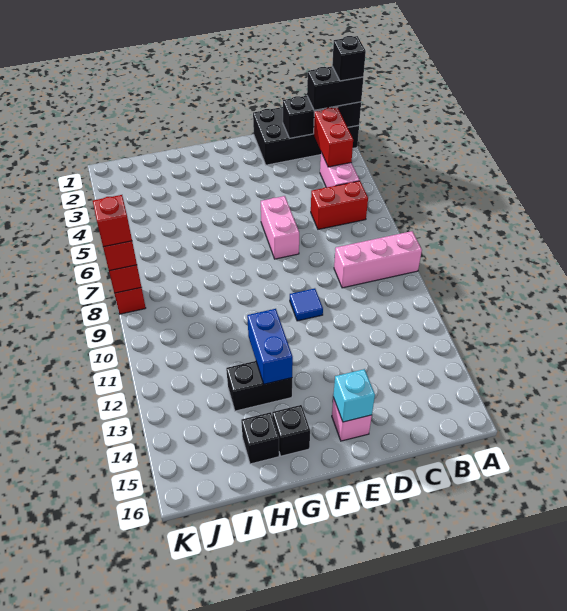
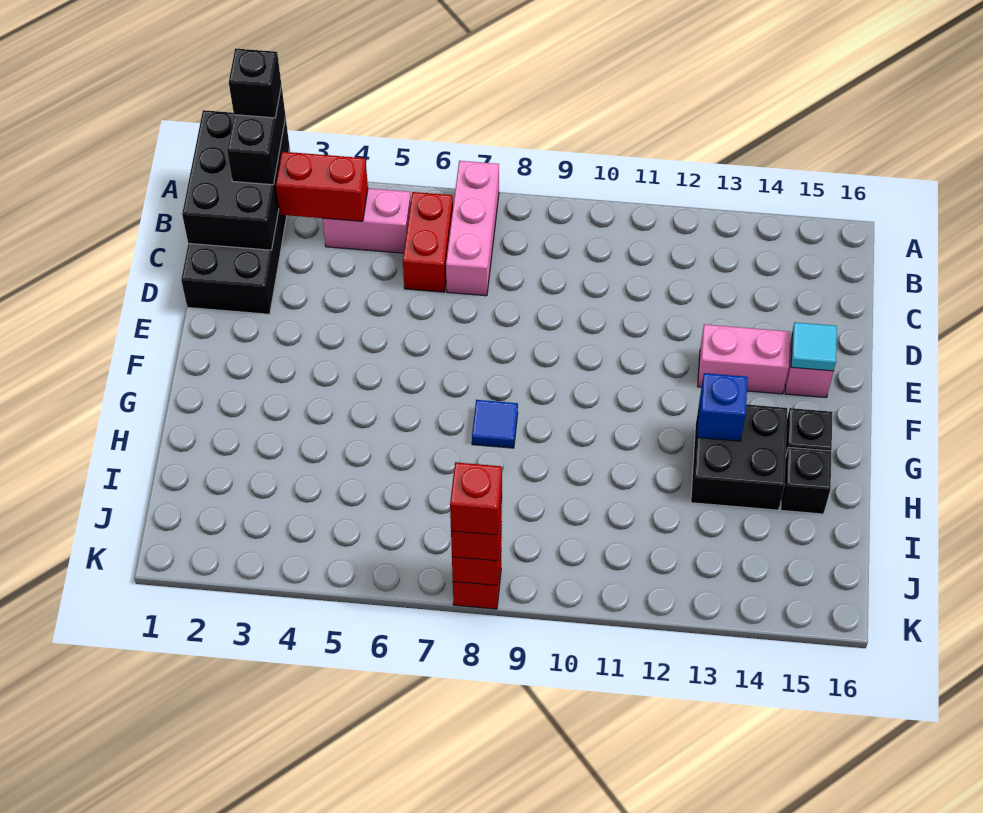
black brick A2:C2 level 2 -> black brick A1:C2 level 2
pink brick A9:C9 level 1 -> pink brick A7:C7 level 1
pink brick E6:E7 level 1 -> pink brick E13:E14 level 1
blue tile E10 level 1 -> blue tile G8 level 1
cyan brick E15 level 2 -> cyan tile E15 level 2
blue brick G12:G13 level 2 -> blue brick G13 level 2
black brick G13:H13 level 1 -> black brick G13:H14 level 1

